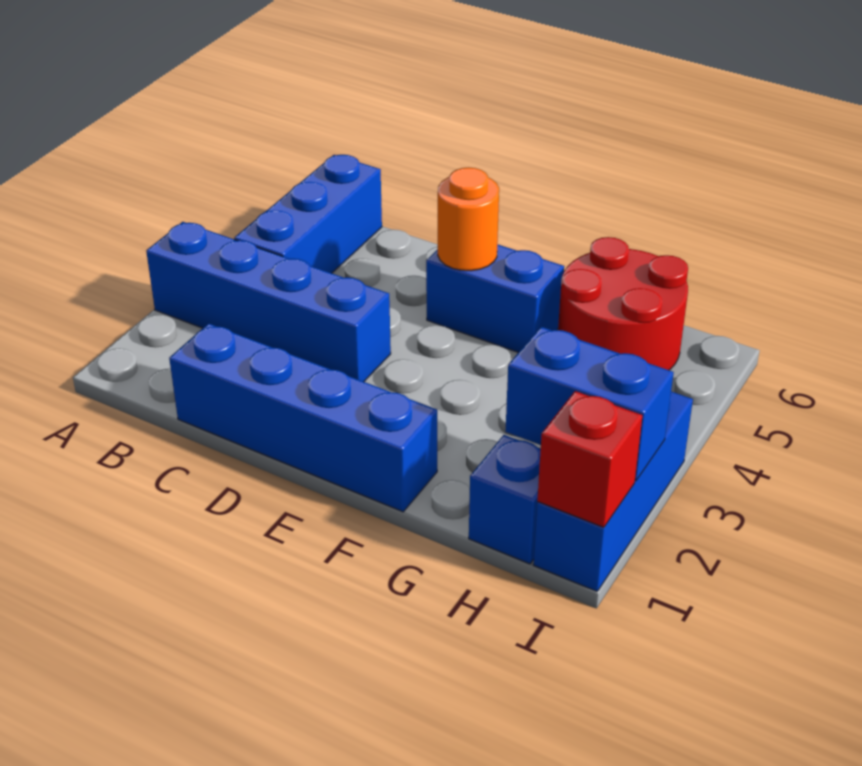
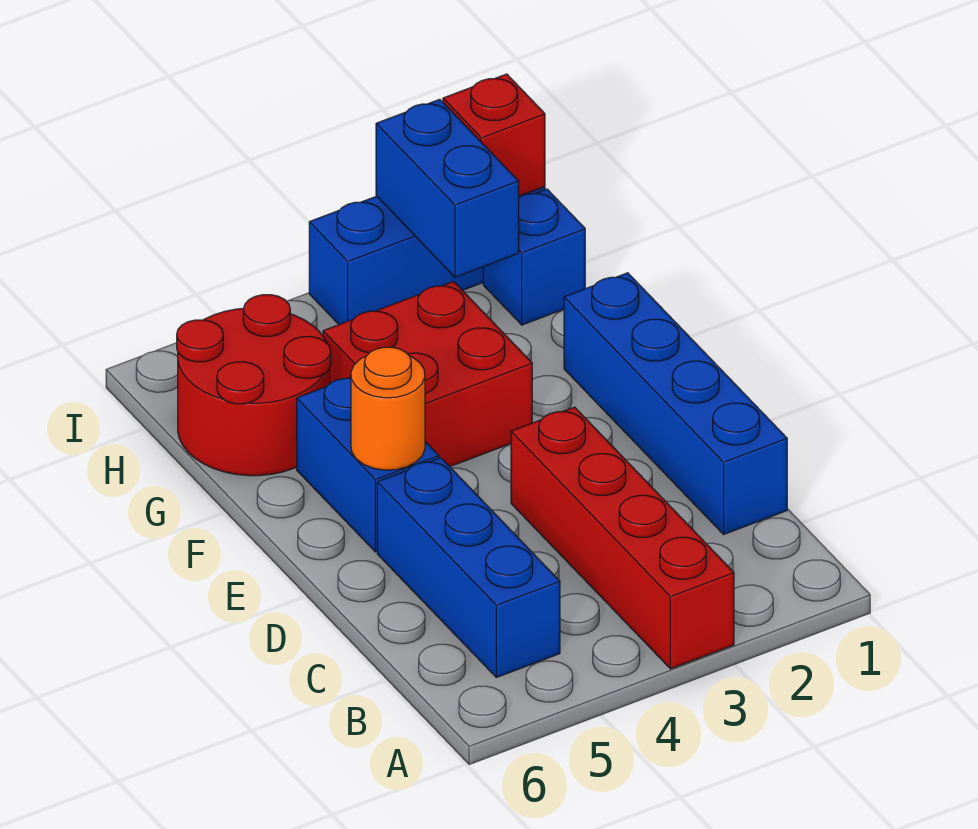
blue brick A3:D3 level 1 -> red brick A3:D3 level 1
blue brick B4:B6 level 1 -> blue brick B5:D5 level 1
none -> red brick F3:G4 level 1

